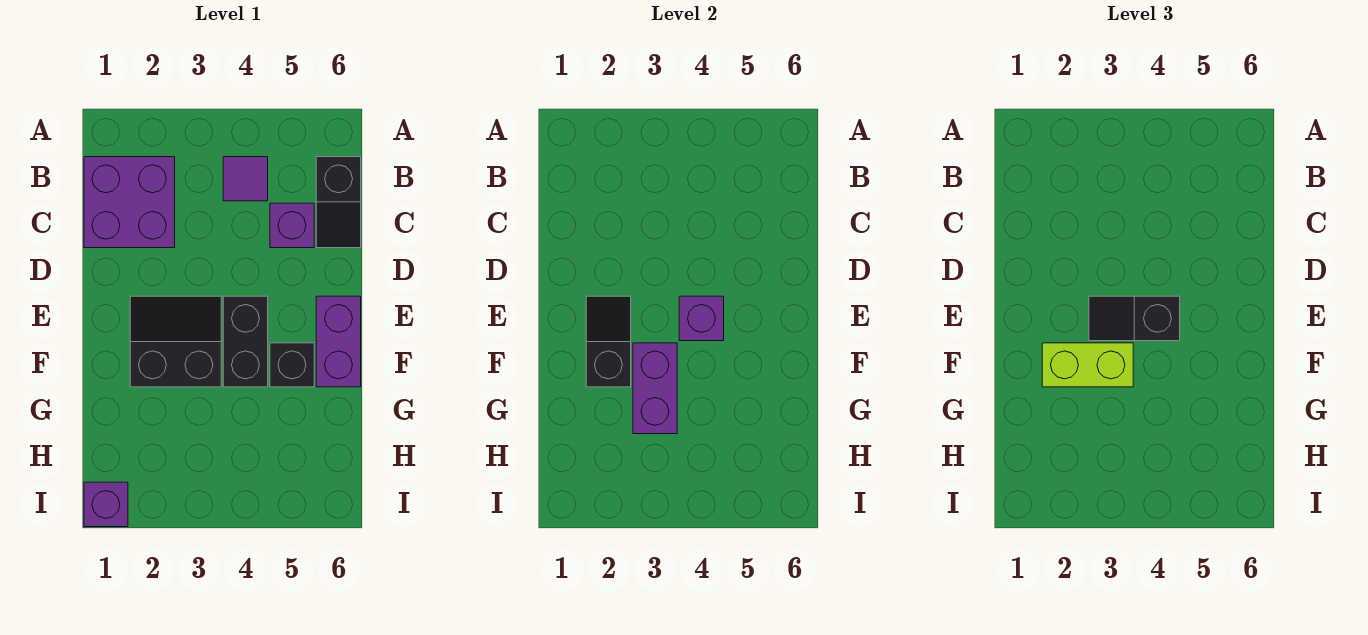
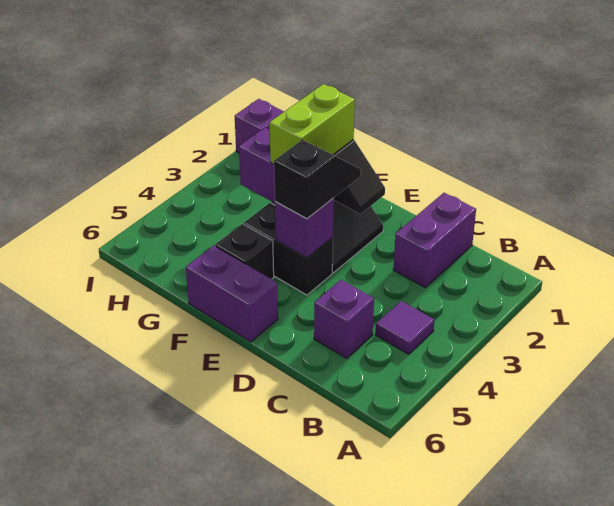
purple brick B1:C2 level 1 -> purple brick C1:C2 level 1
black slope B6:C6 level 1 top B -> none

